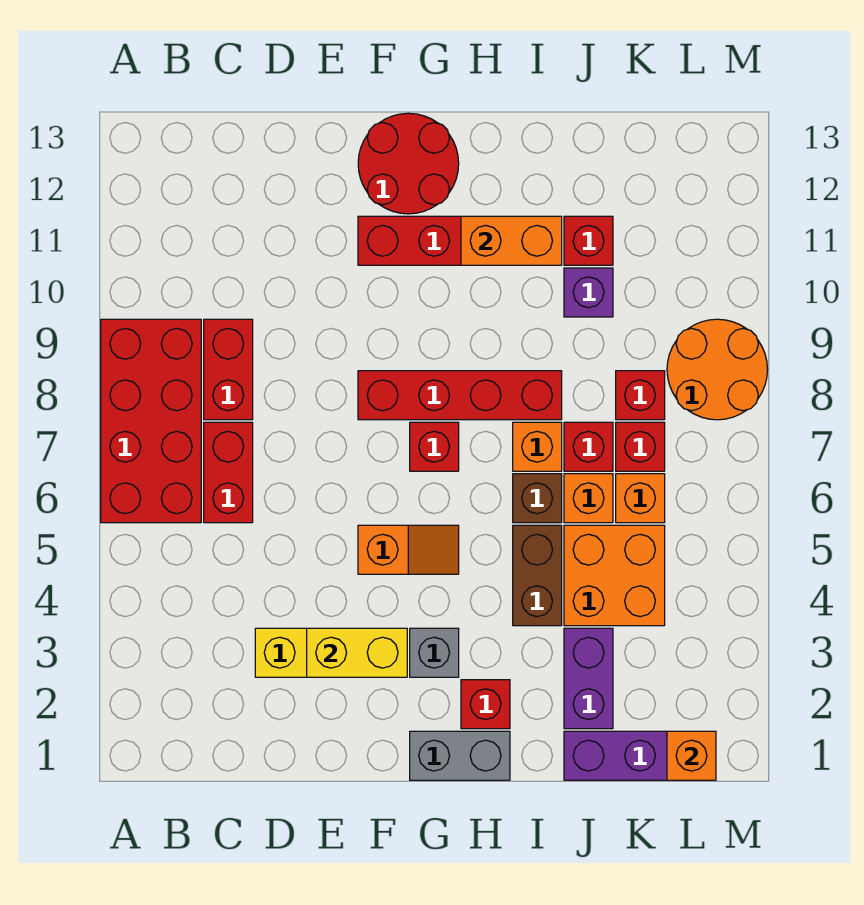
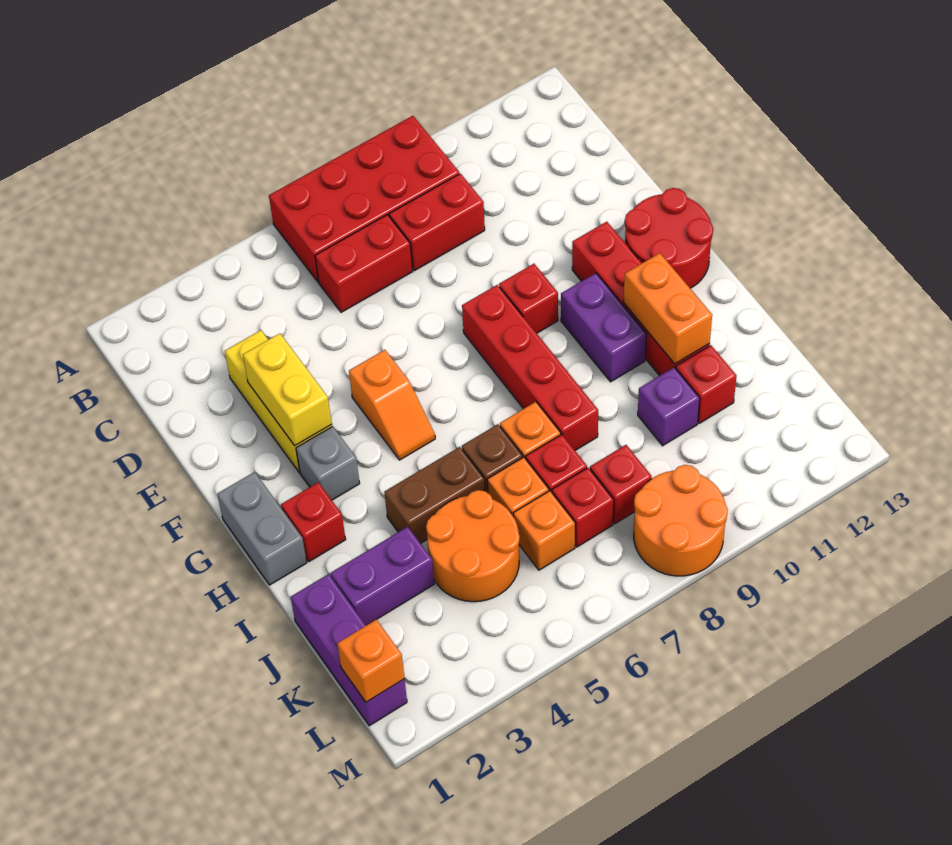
red brick G7 level 1 -> red brick F9 level 1
none -> purple brick G10:H10 level 1
orange brick J4:K5 level 1 -> orange round brick J4:K5 level 1

